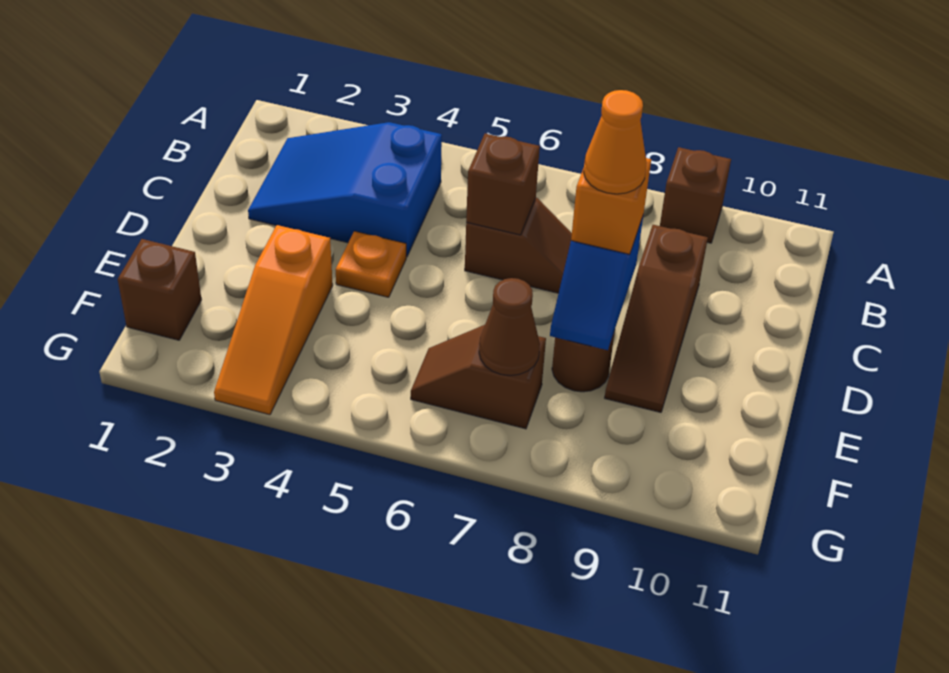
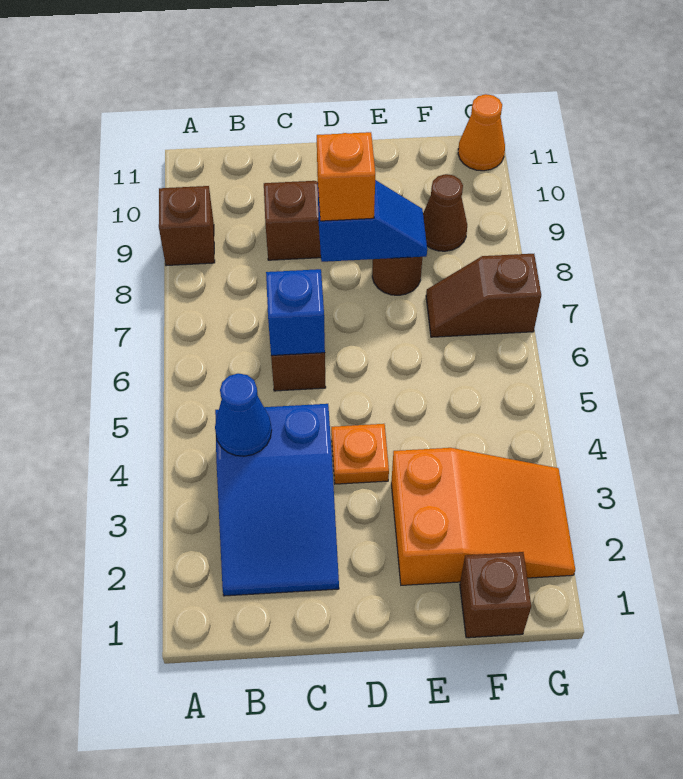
none -> blue cone B4 level 2
brown brick C6 level 2 -> blue brick C6 level 2
orange cone D8 level 4 -> orange cone G11 level 1
orange slope E3:G3 level 1 top E -> orange slope E2:G3 level 1 top E
brown slope F6:F7 level 1 top 7 -> brown slope F7:G7 level 1 top G
brown cone F7 level 2 -> brown cone F9 level 1

